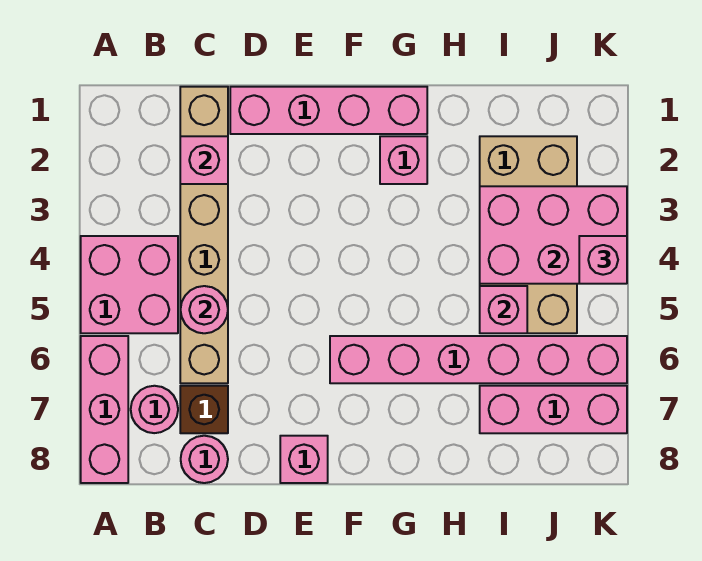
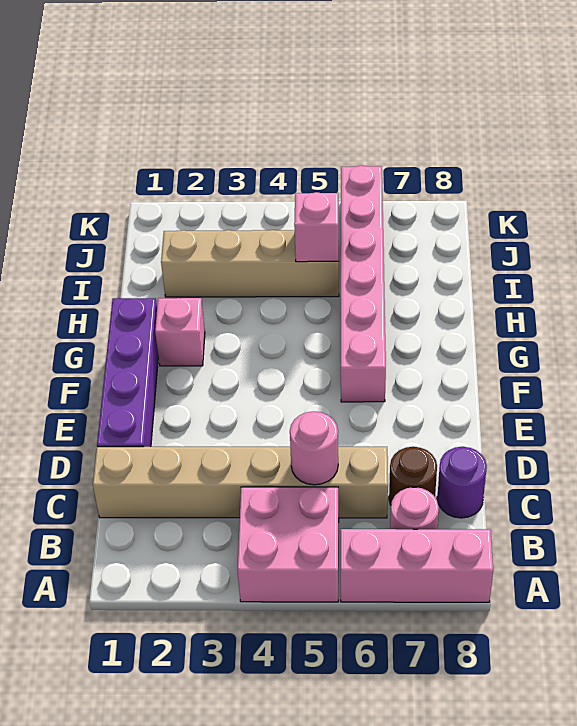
pink brick C2 level 2 -> none
brown brick C7 level 1 -> brown round brick C7 level 1
pink round brick C8 level 1 -> purple round brick C8 level 1
pink brick D1:G1 level 1 -> purple brick D1:G1 level 1
pink brick E8 level 1 -> none
tan brick I2:J5 level 1 -> tan brick I2:I5 level 1
pink brick I3:K4 level 2 -> none
pink brick I7:K7 level 1 -> none
pink brick K4 level 3 -> none

